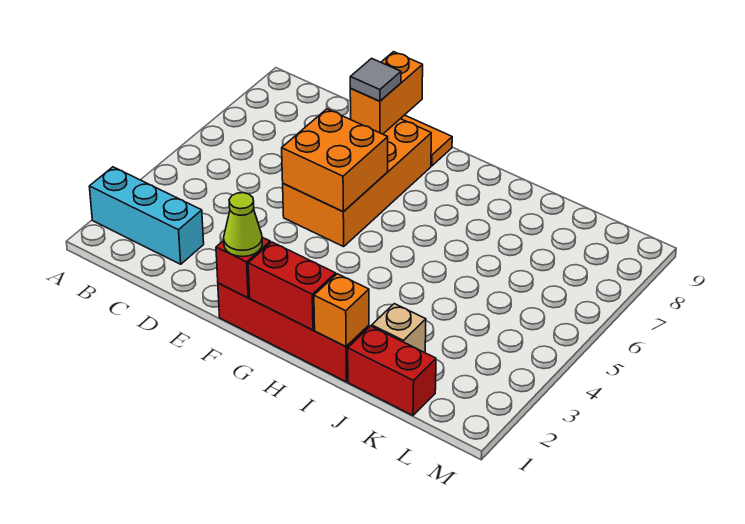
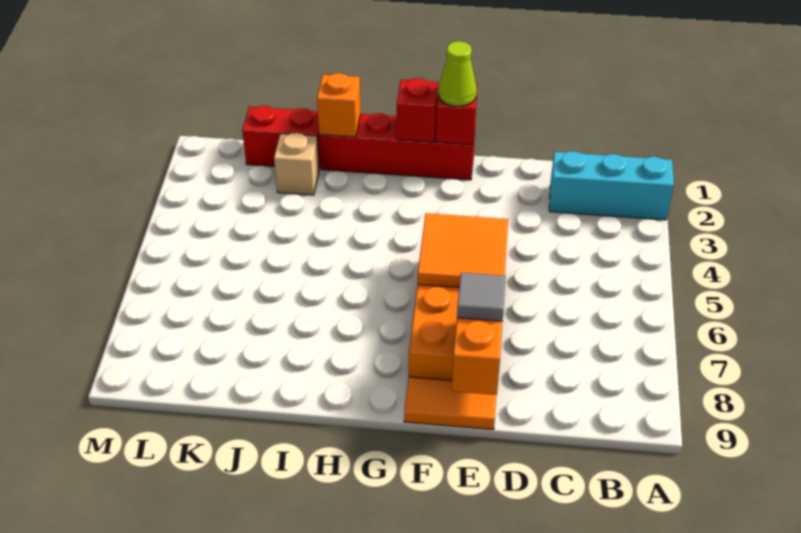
orange brick E5:F6 level 2 -> orange tile E5:F6 level 2
red brick G1:H1 level 2 -> red brick G1 level 2

